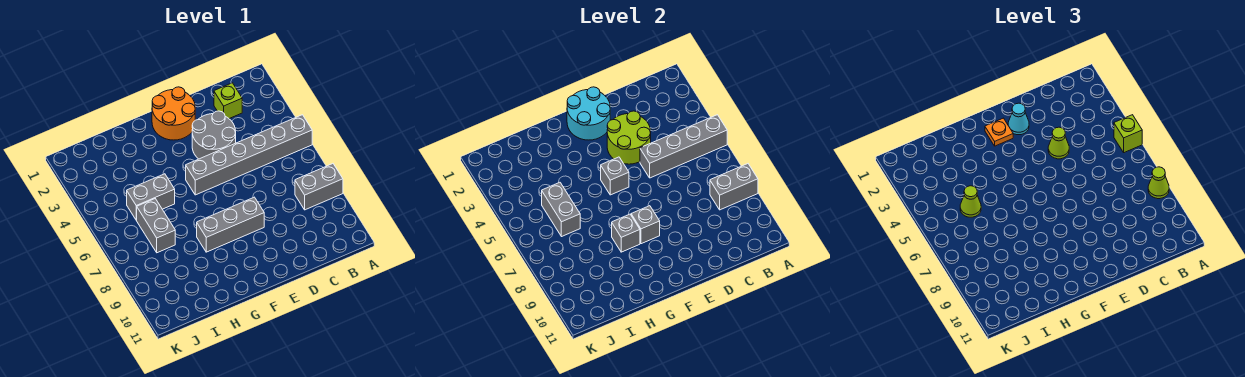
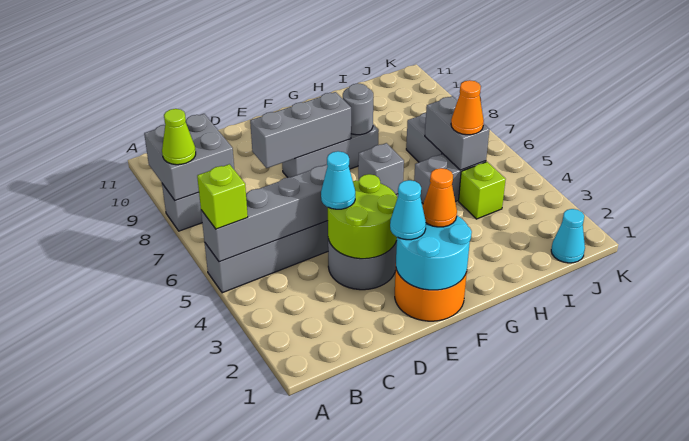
grey brick A8:B8 level 2 -> grey brick A8:B9 level 2
lime brick C2 level 1 -> lime brick I4 level 1
lime cone D4 level 3 -> cyan cone D4 level 3
orange plate F2 level 3 -> orange cone F2 level 3
grey brick F8 level 2 -> grey brick D8:F8 level 2
grey brick G8 level 2 -> grey round brick G8 level 2
lime cone I5 level 3 -> orange cone I5 level 3
none -> cyan cone J1 level 1

